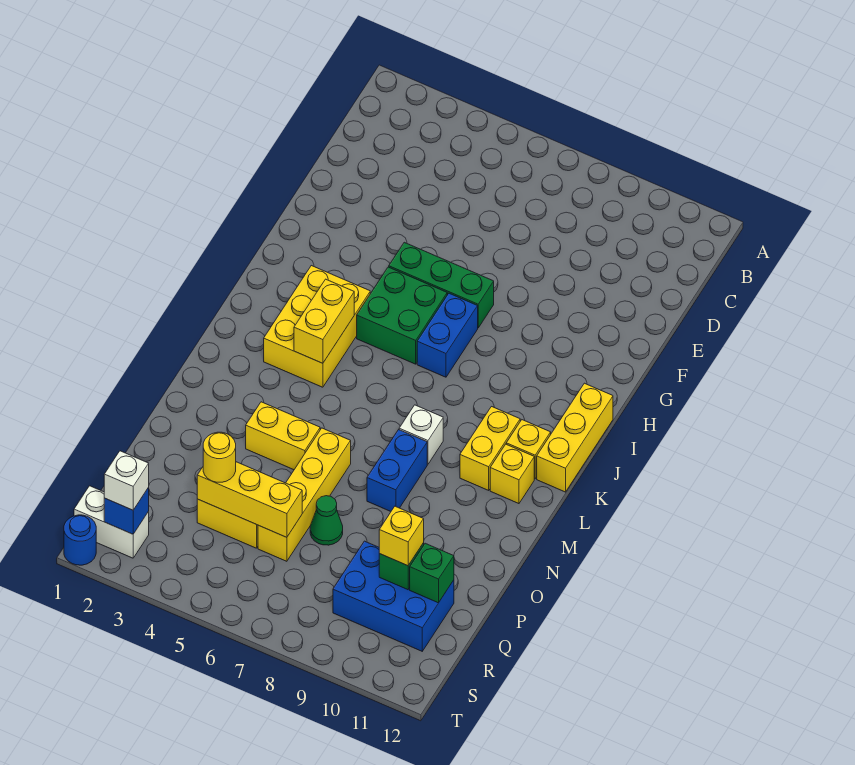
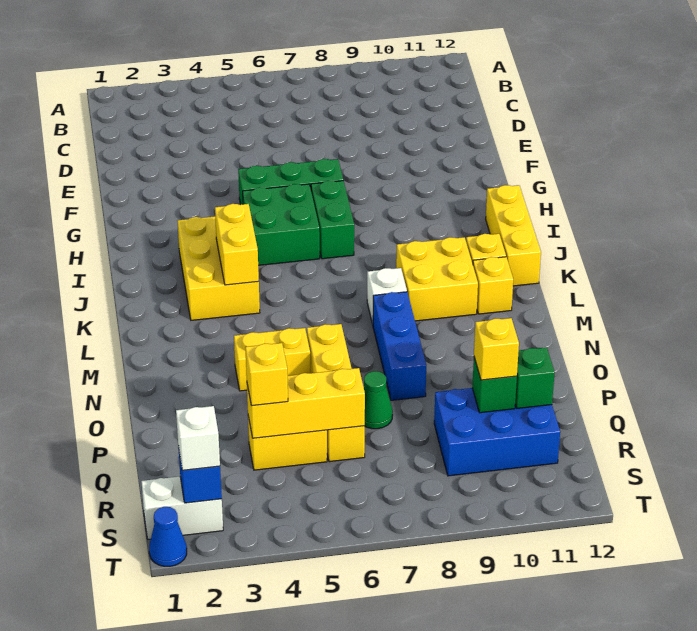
blue brick H7:I7 level 1 -> green brick H7:I7 level 1
yellow brick K10:L10 level 1 -> yellow brick K9:L10 level 1
blue brick M8:N8 level 1 -> blue brick M8:O8 level 1
yellow round brick Q4 level 3 -> yellow brick Q4 level 3
blue round brick T1 level 1 -> blue cone T1 level 1

